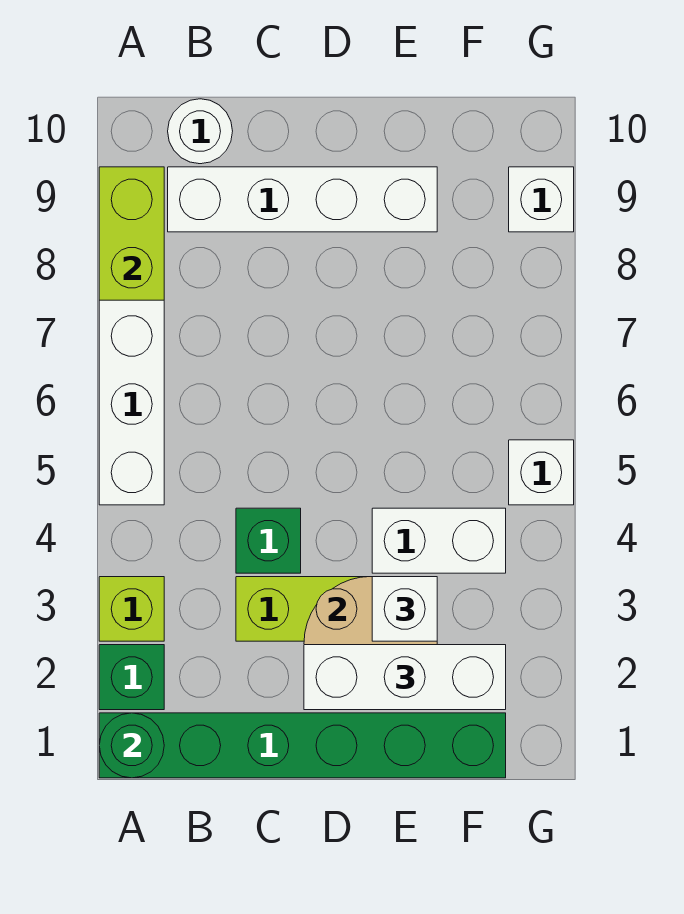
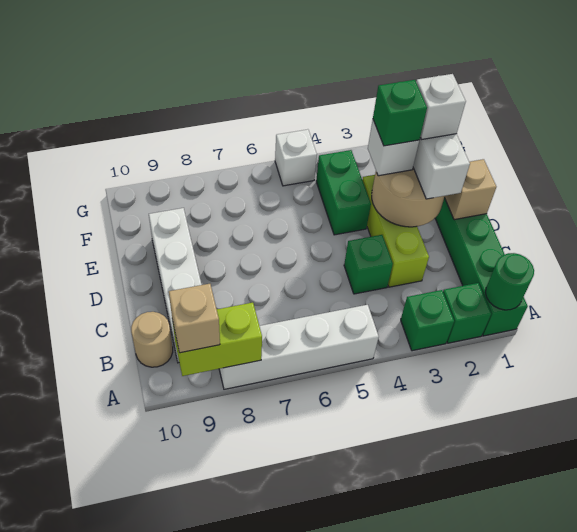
lime brick A3 level 1 -> green brick A3 level 1
none -> tan brick A9 level 3
white round brick B10 level 1 -> tan round brick B10 level 1
none -> tan brick D1 level 2
none -> green brick E3 level 4
white brick E4:F4 level 1 -> green brick E4:F4 level 1
white brick G9 level 1 -> white brick E2 level 4

